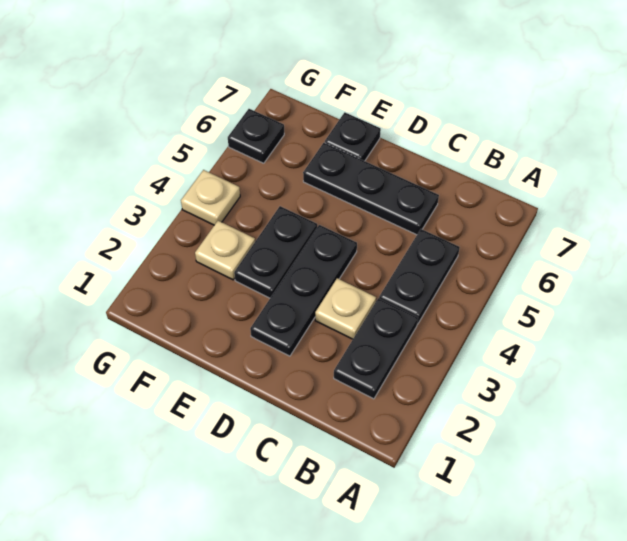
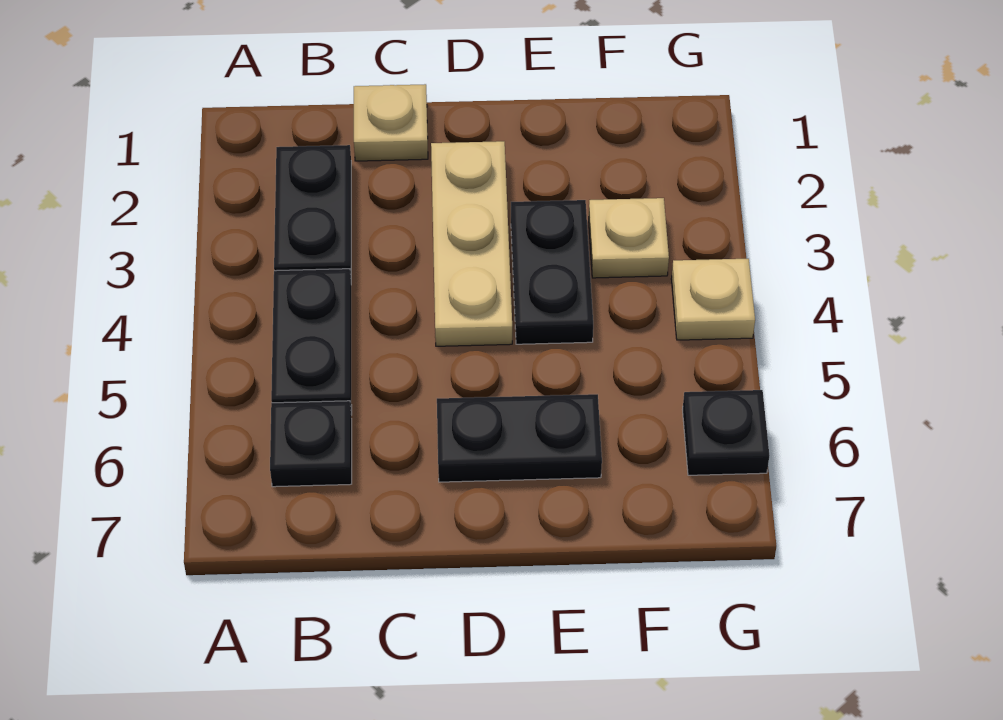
tan plate C3 level 1 -> tan plate C1 level 1
black plate C6:E6 level 1 -> black plate D6:E6 level 1
black plate D2:D4 level 1 -> tan plate D2:D4 level 1
black plate E7 level 1 -> black plate B6 level 1

